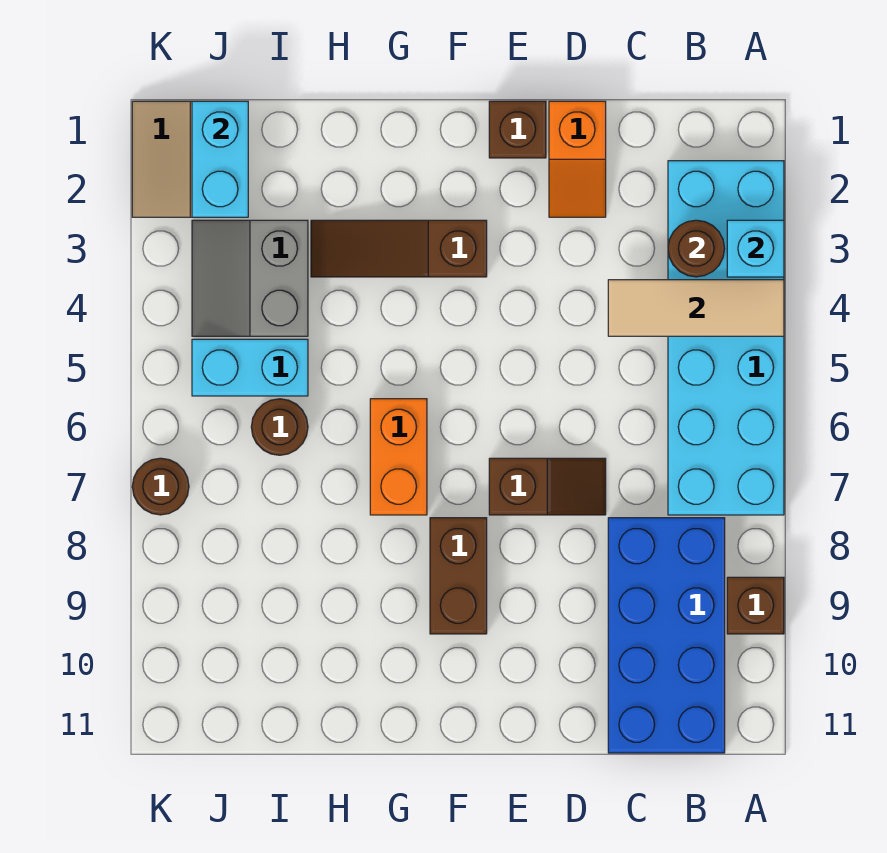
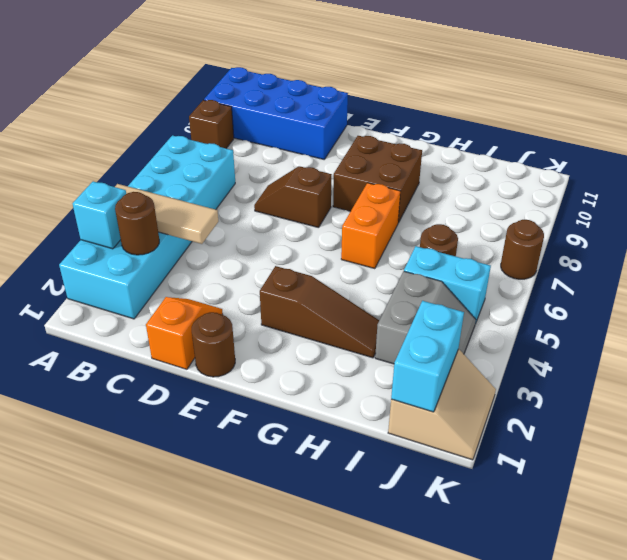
blue brick B8:C11 level 1 -> blue brick A10:D11 level 1
brown brick E1 level 1 -> brown round brick E1 level 1
brown brick F8:F9 level 1 -> brown brick F8:G9 level 1

